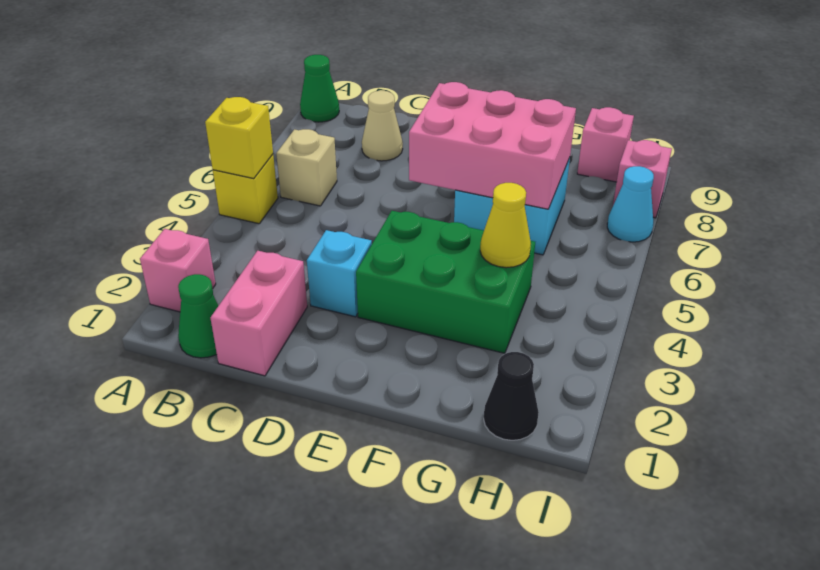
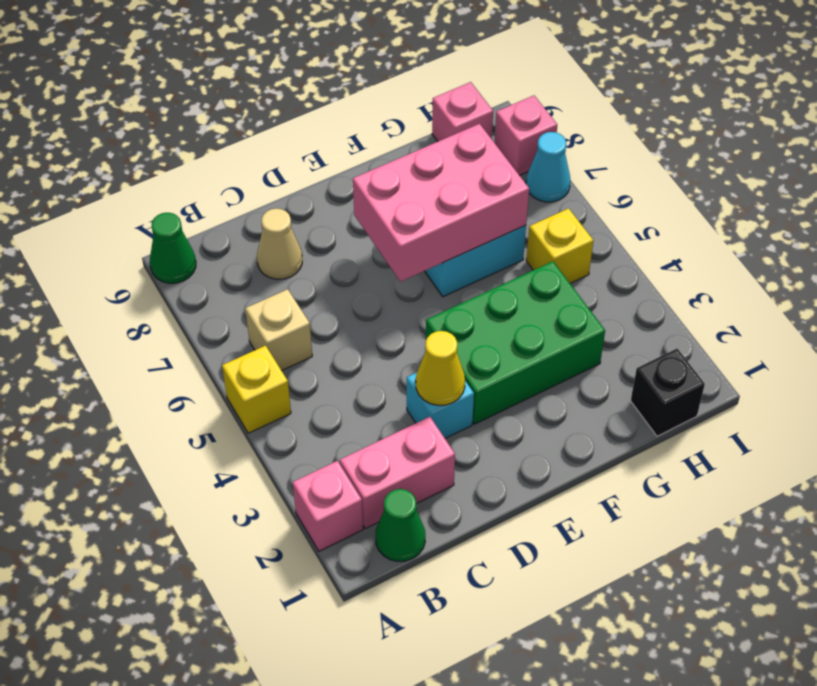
yellow brick A5 level 2 -> yellow brick H5 level 1
pink brick C1:C2 level 1 -> pink brick B2:C2 level 1
yellow cone G4 level 2 -> yellow cone D3 level 2
black cone H1 level 1 -> black brick H1 level 1

